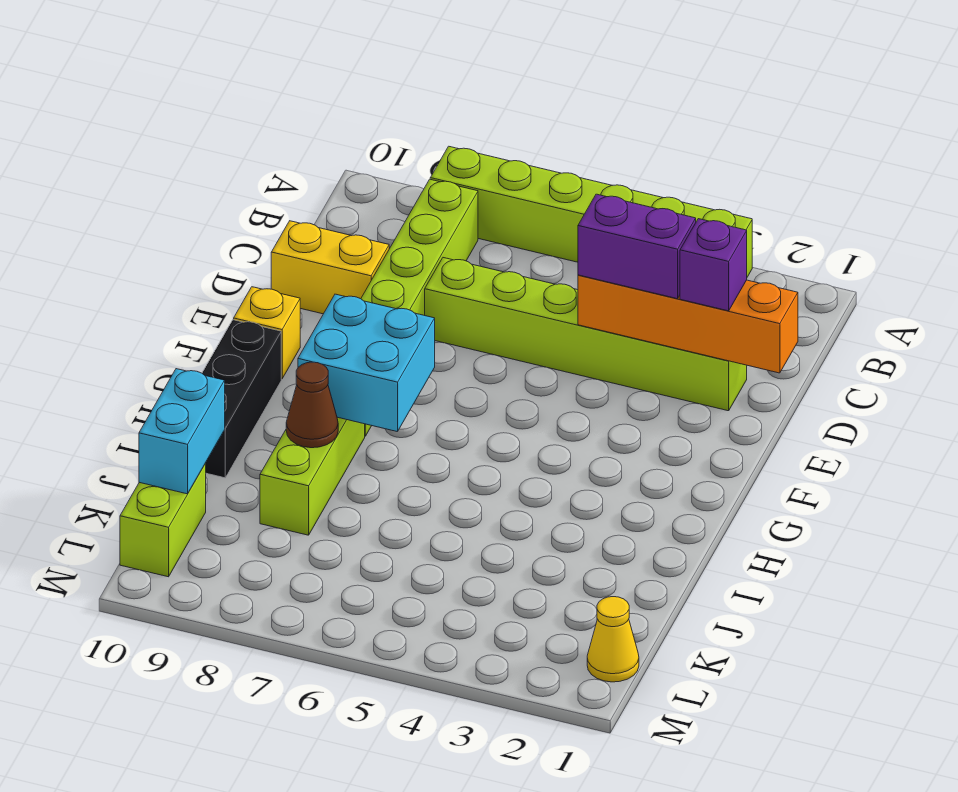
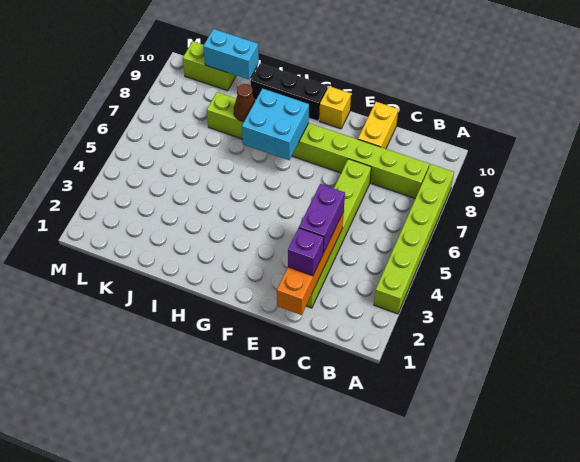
yellow cone L1 level 1 -> none

